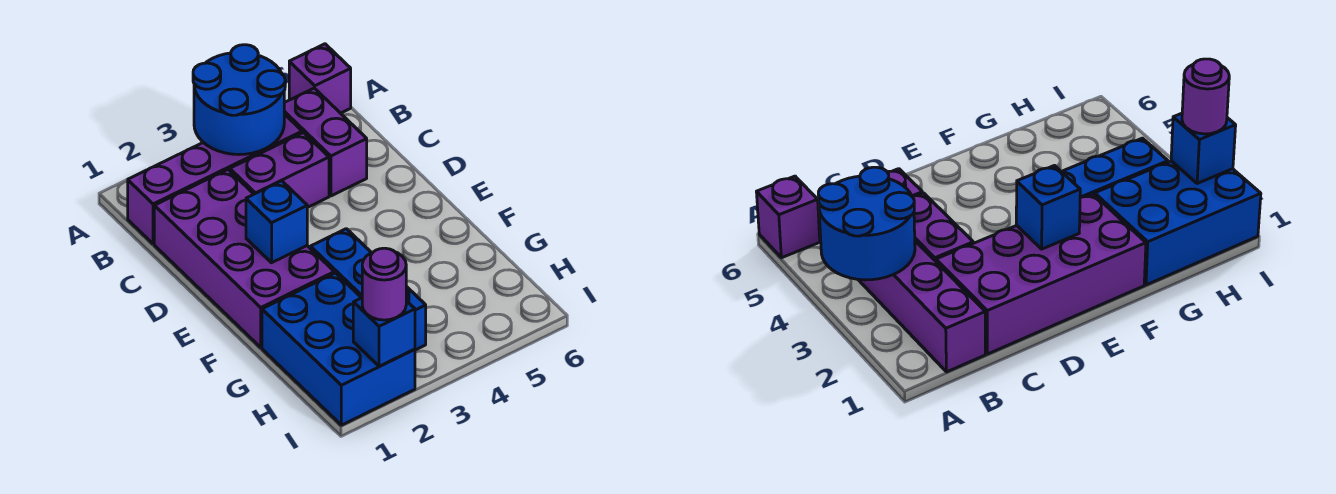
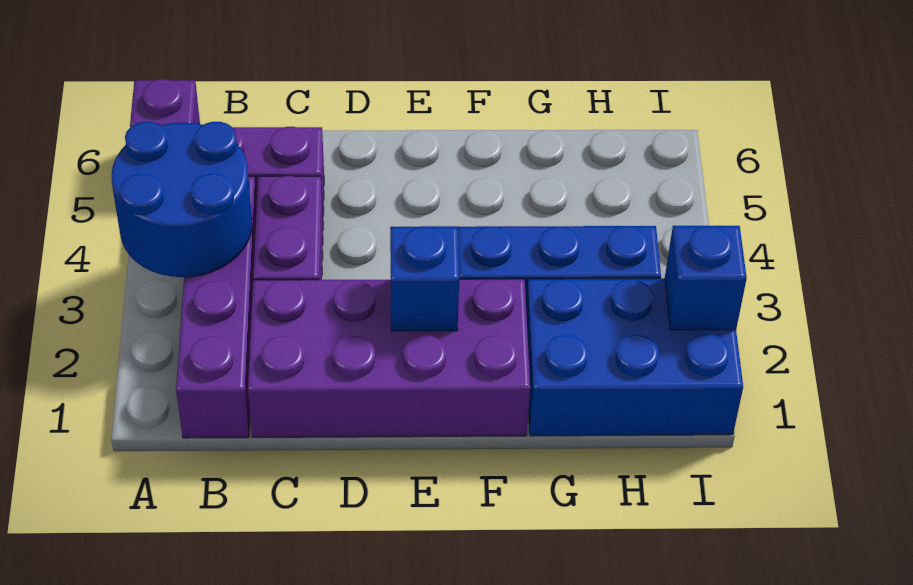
purple round brick I2 level 3 -> none

